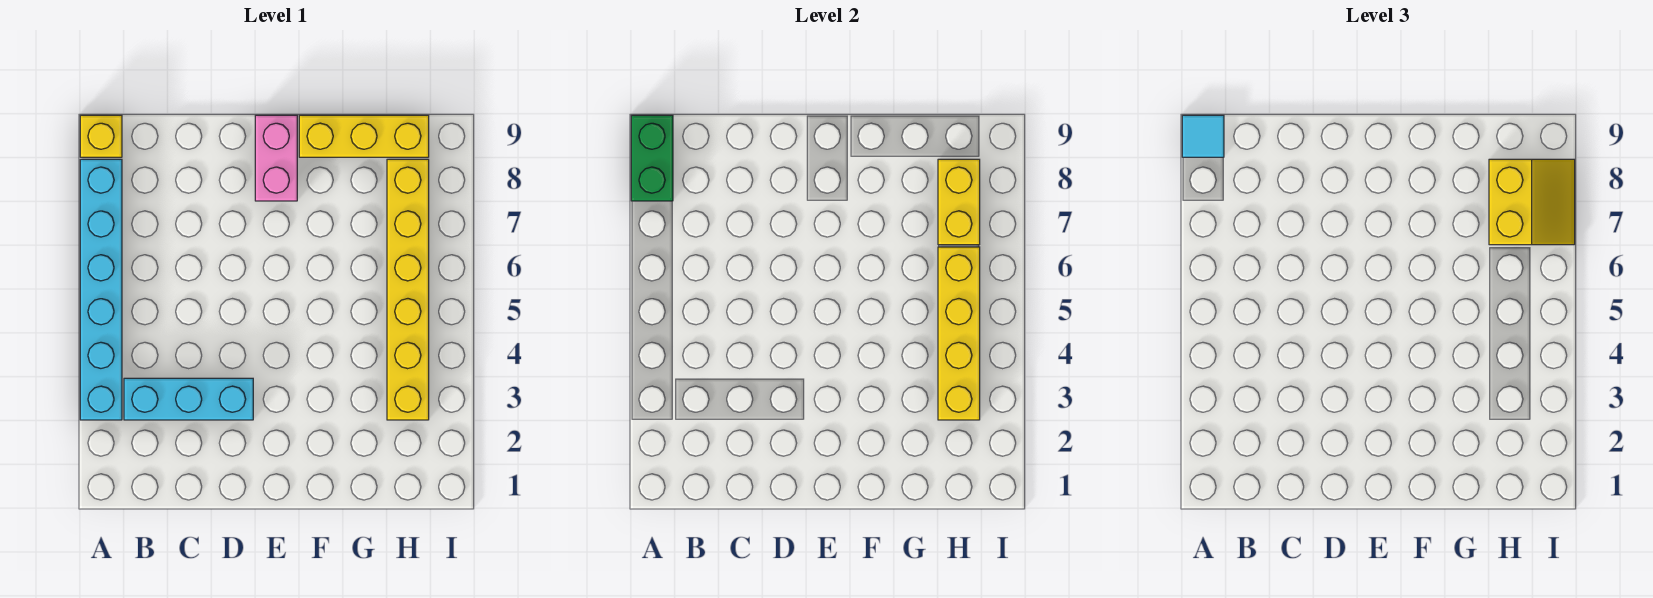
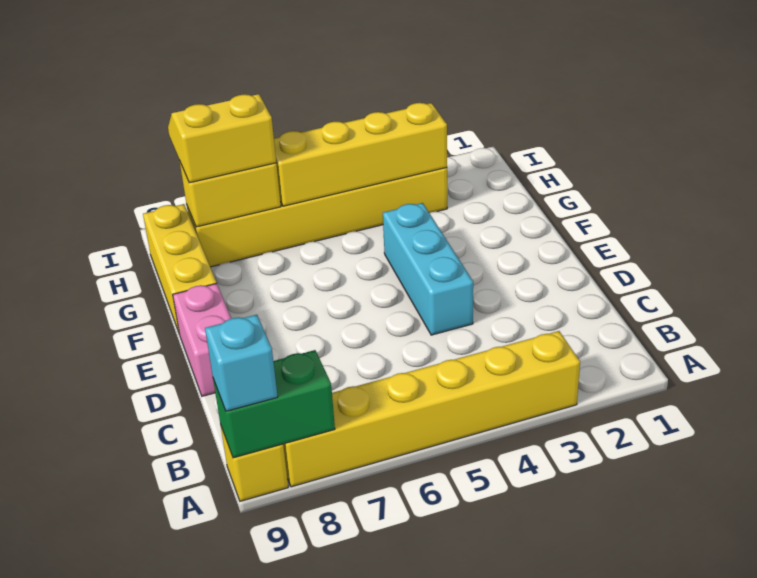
cyan brick A3:A8 level 1 -> yellow brick A3:A8 level 1
cyan tile A9 level 3 -> cyan brick A9 level 3
cyan brick B3:D3 level 1 -> cyan brick D4:F4 level 1
pink brick E8:E9 level 1 -> pink brick D9:E9 level 1

